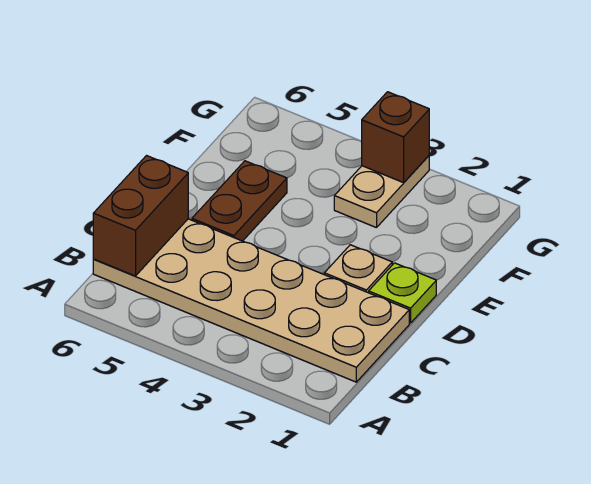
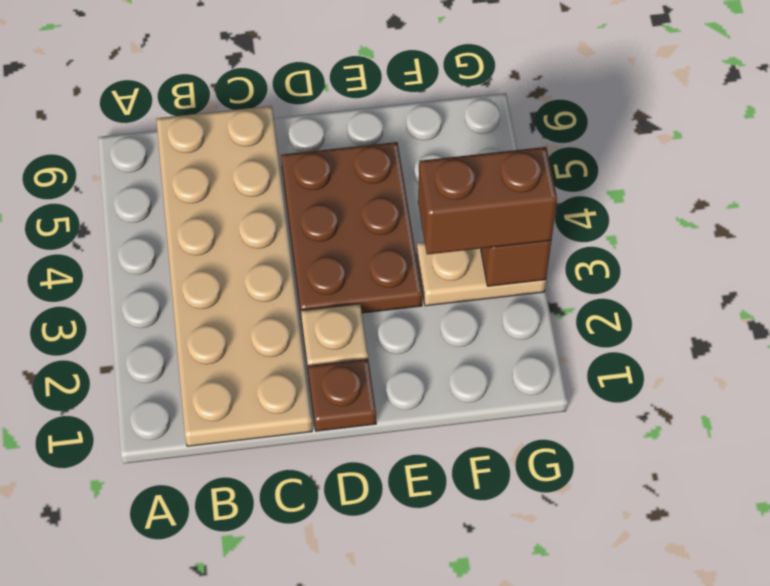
brown brick B6:C6 level 2 -> brown brick F3:G3 level 3
lime plate D1 level 1 -> brown plate D1 level 1
brown plate D5:E5 level 1 -> brown plate D3:E5 level 1

